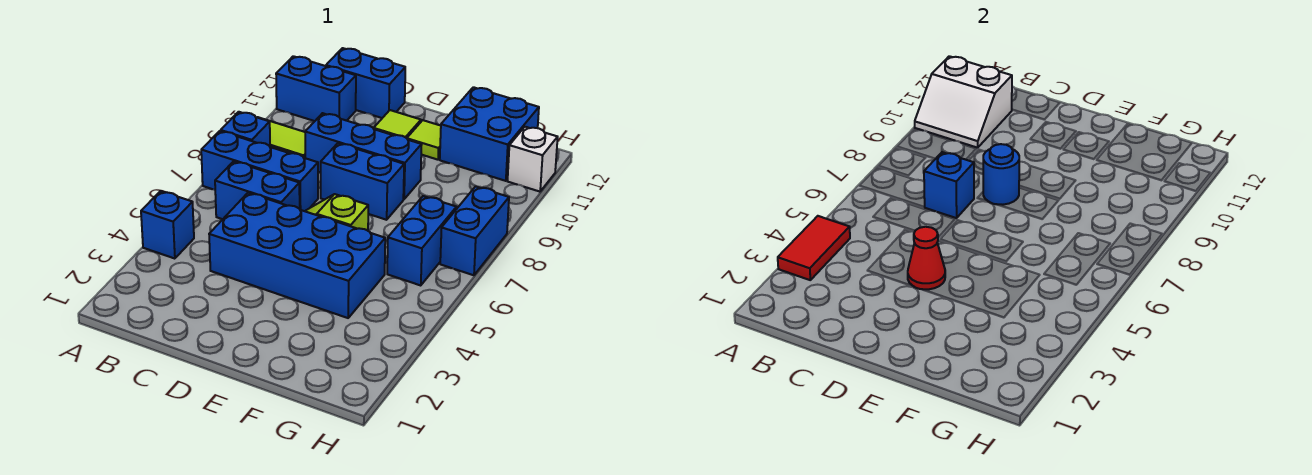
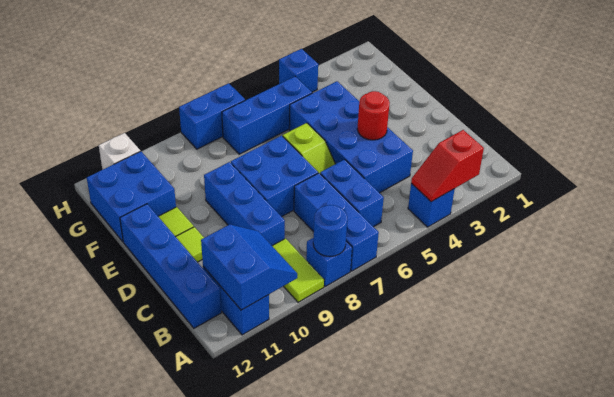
red tile A3:A4 level 2 -> red slope A3:A4 level 2 top 3
white slope A10:B11 level 2 top 11 -> blue slope A10:B11 level 2 top 11
blue brick B12:C12 level 1 -> blue brick B12:E12 level 1
blue brick C7 level 2 -> blue brick H4 level 1
red cone D4 level 2 -> red round brick D4 level 2
blue brick D8:E8 level 1 -> blue brick D7:E8 level 1
blue round brick D8 level 2 -> blue round brick A8 level 2
blue brick G6:G7 level 1 -> blue brick G5:G7 level 1

